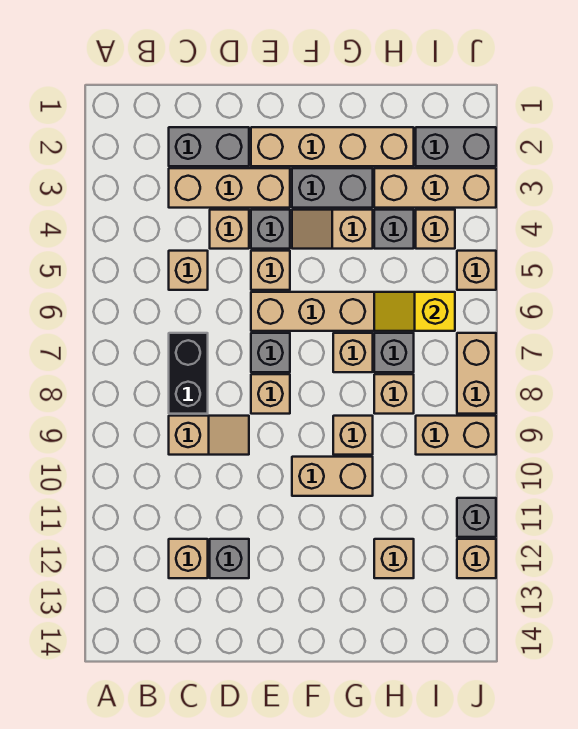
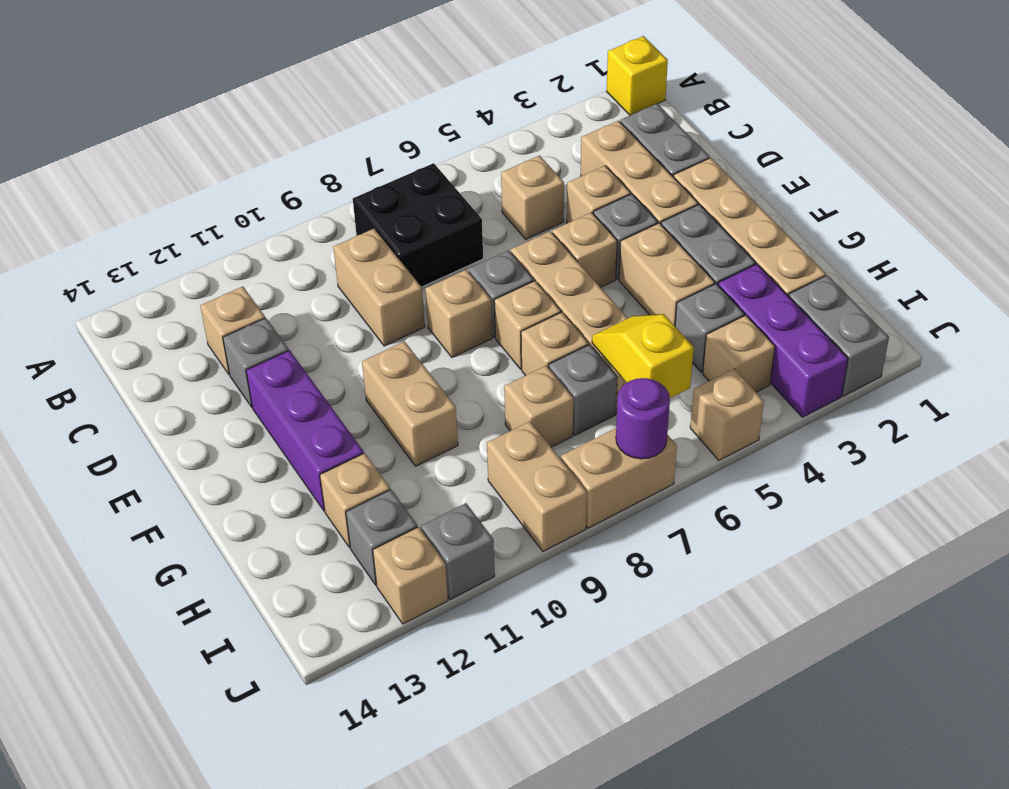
none -> yellow brick A1 level 1
black brick C7:C8 level 1 -> black brick B7:C8 level 1
tan slope C9:D9 level 1 top C -> tan brick C9:D9 level 1
none -> purple brick E12:G12 level 1
tan slope F4:G4 level 1 top G -> tan brick F4:G4 level 1
tan brick G9 level 1 -> tan brick F7 level 1
tan brick H3:J3 level 1 -> purple brick H3:J3 level 1
none -> grey brick I12 level 1
none -> purple round brick J7 level 2

